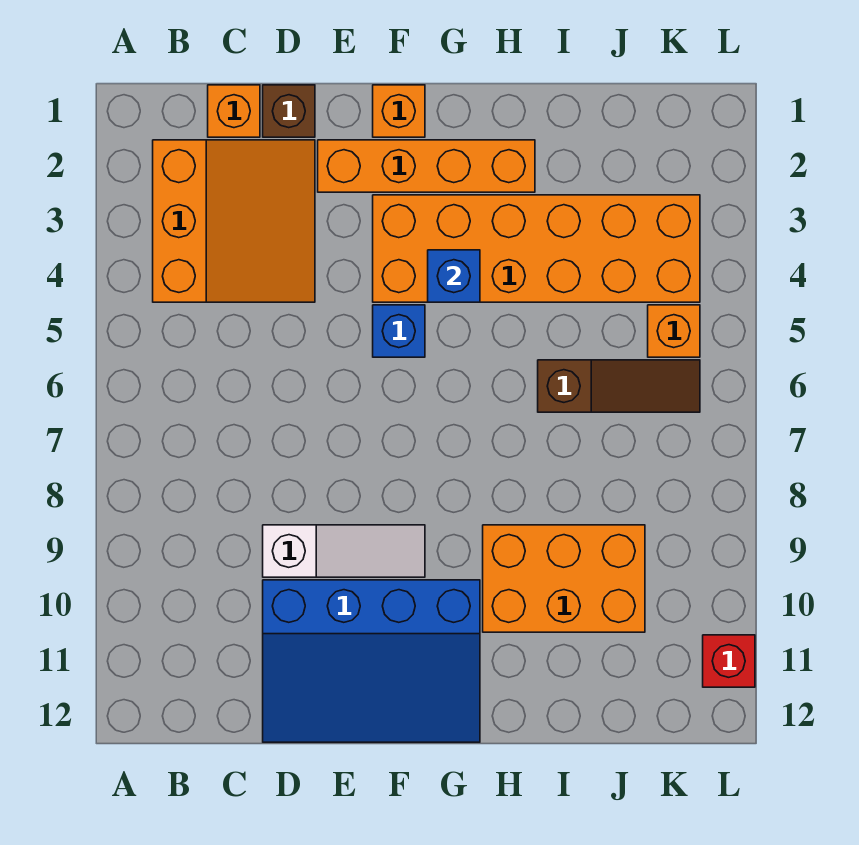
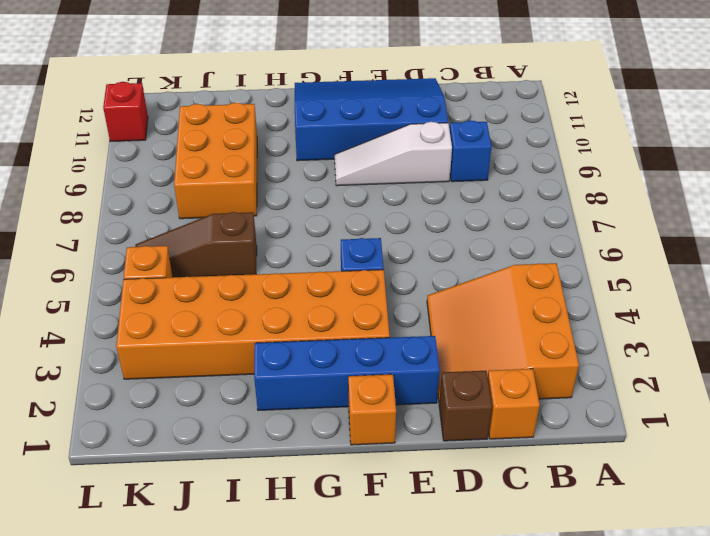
orange brick E2:H2 level 1 -> blue brick E2:H2 level 1
blue brick G4 level 2 -> blue brick C9 level 1
orange brick H9:J10 level 1 -> orange brick I8:J10 level 1

